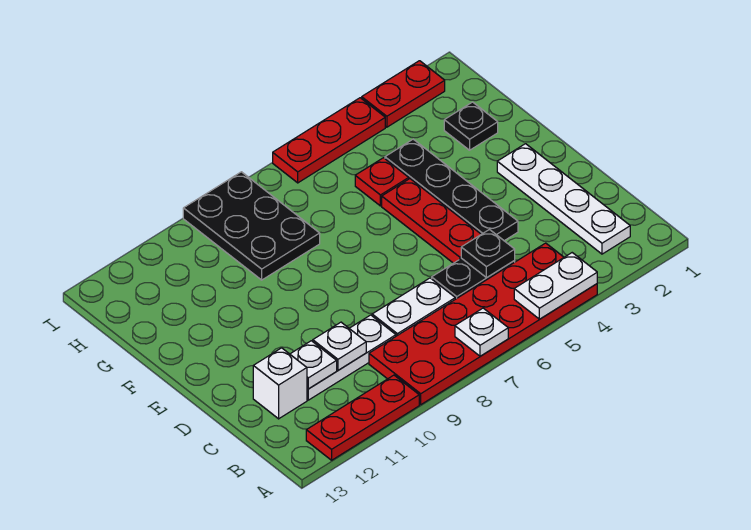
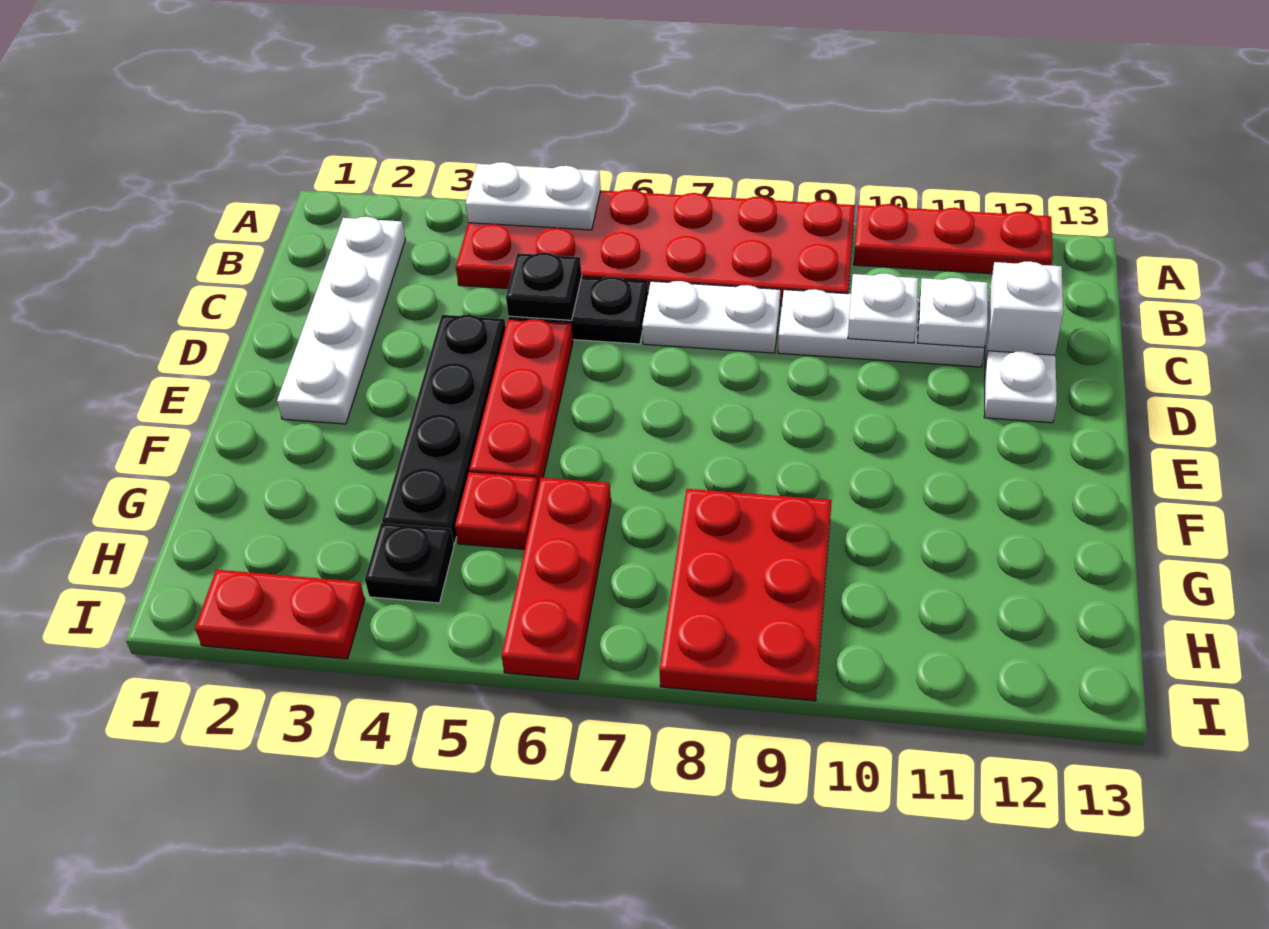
white plate A7 level 2 -> white plate D12 level 1
black plate G2 level 1 -> black plate H4 level 1
black plate G8:I9 level 1 -> red plate G8:I9 level 1
red plate I4:I6 level 1 -> red plate G6:I6 level 1

